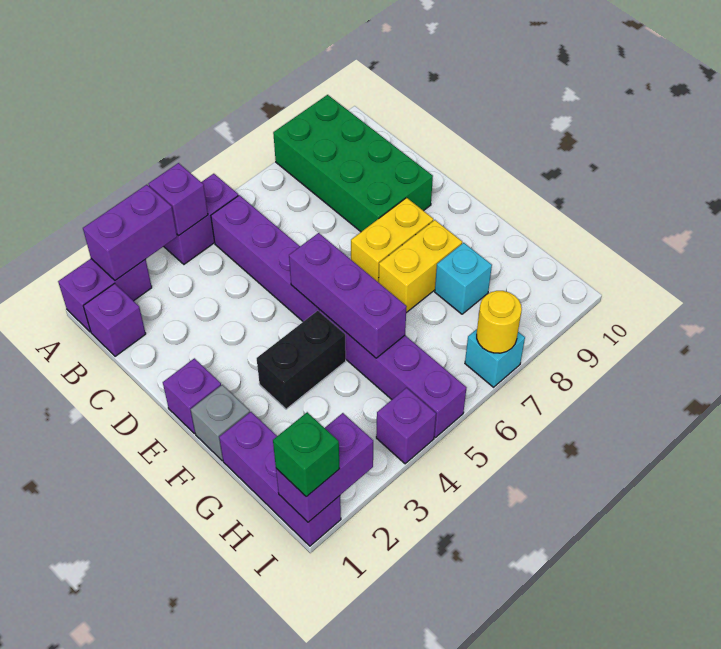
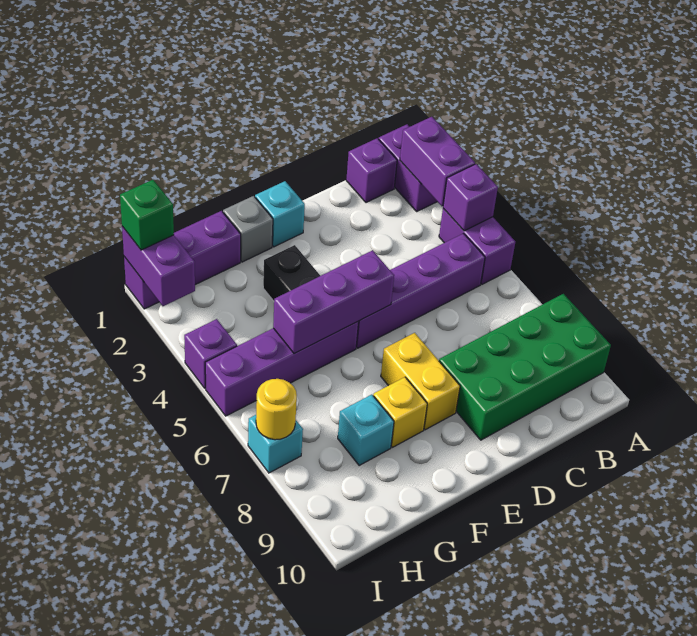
purple brick E1 level 1 -> cyan brick E1 level 1
yellow brick F7:F8 level 1 -> yellow brick F8 level 1

